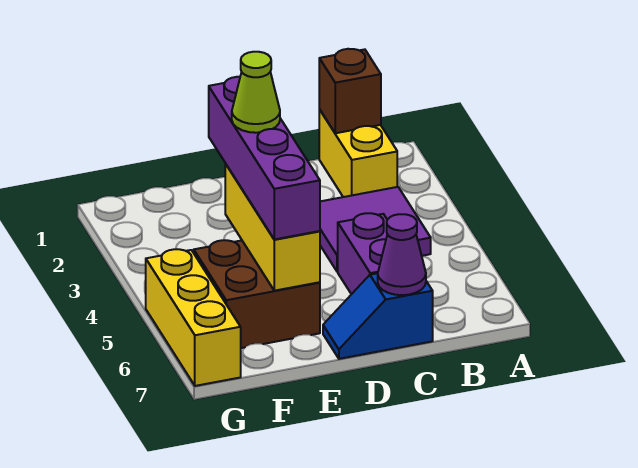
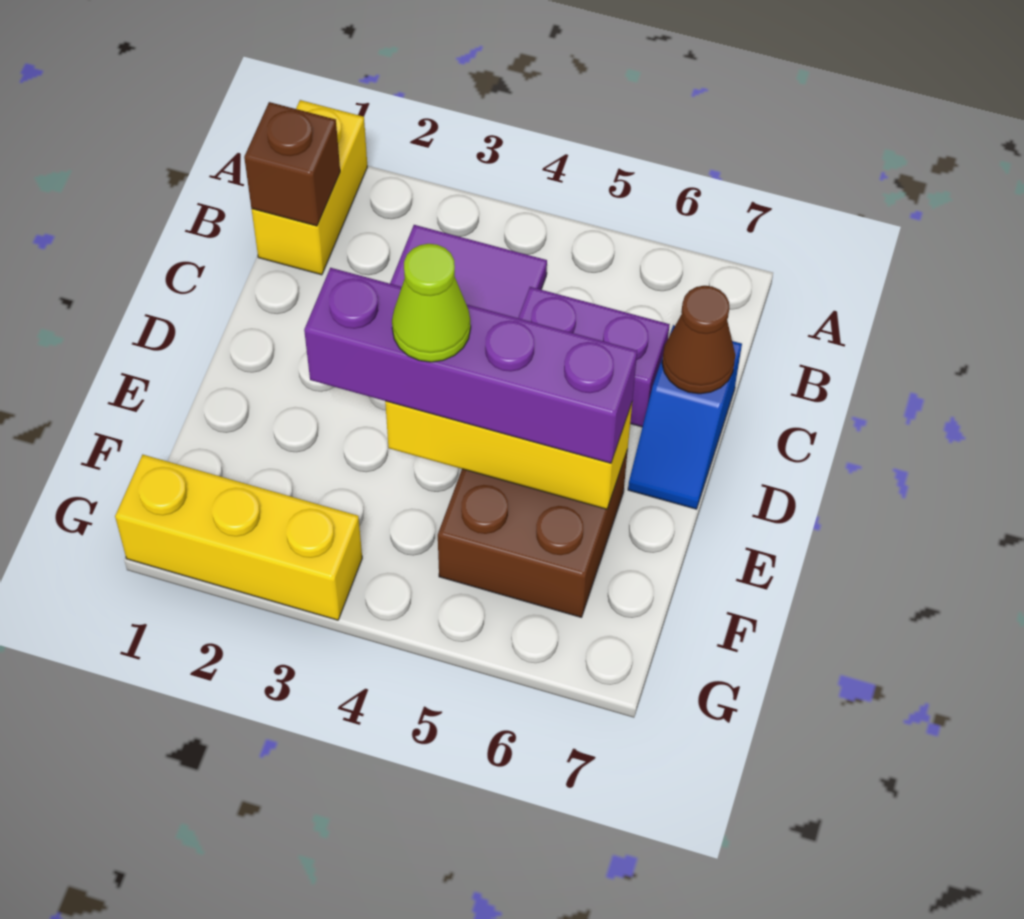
yellow brick B1:B2 level 1 -> yellow brick A1:B1 level 1
purple cone C7 level 2 -> brown cone C7 level 2
yellow brick G5:G7 level 1 -> yellow brick G1:G3 level 1

